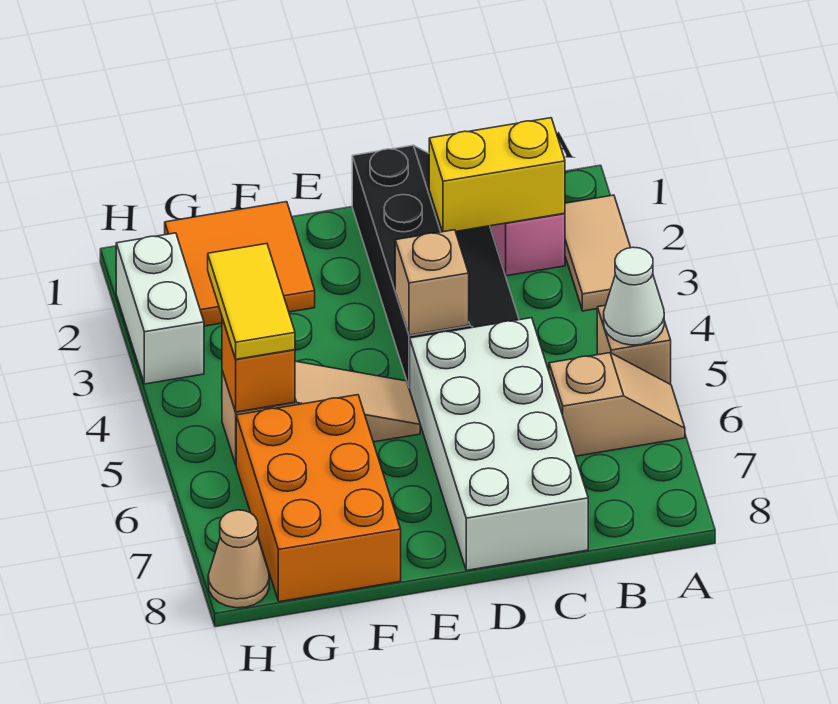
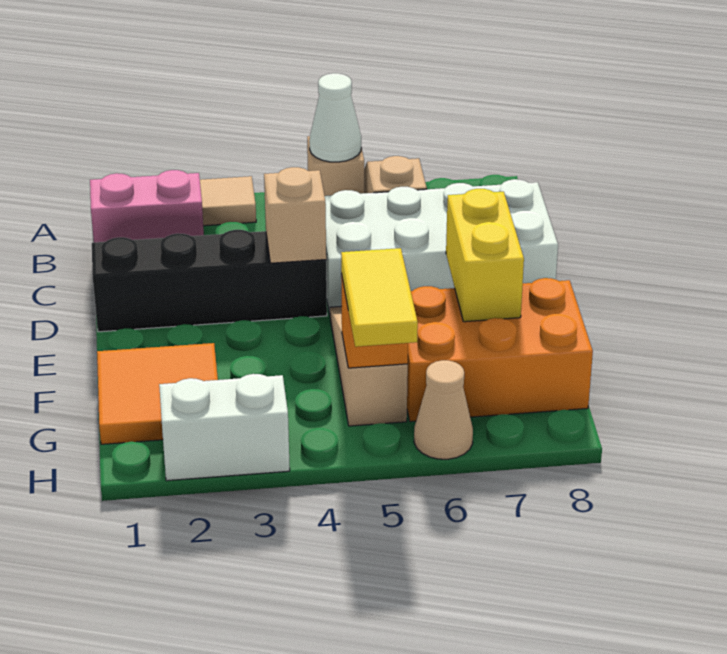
yellow brick B2:C2 level 2 -> yellow brick E7:F7 level 2
yellow tile G4:G5 level 3 -> yellow tile G5:H5 level 3
tan cone H8 level 1 -> tan cone H6 level 1

